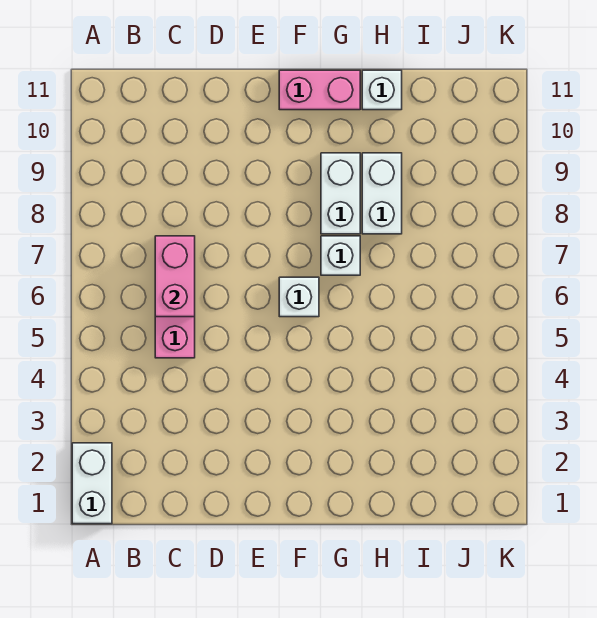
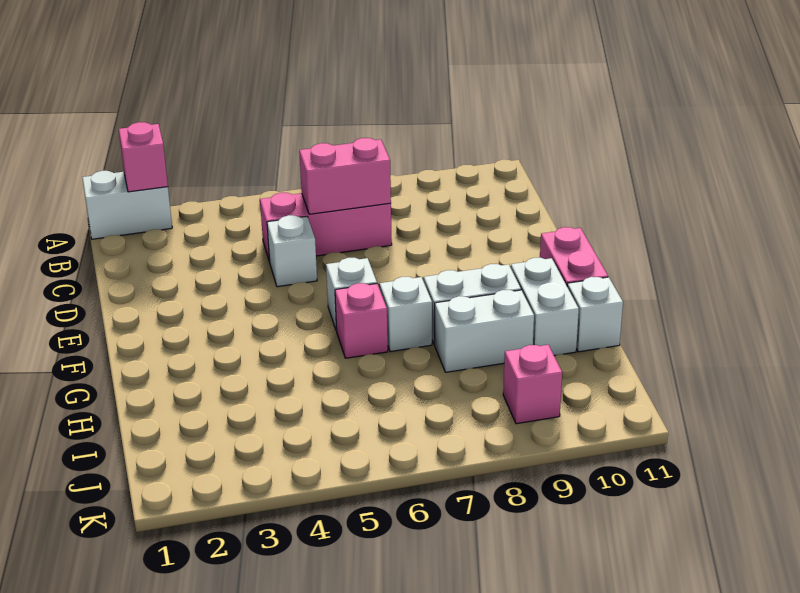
none -> pink brick A2 level 2
none -> white brick D5 level 1
none -> pink brick G6 level 1
none -> white brick G10:H10 level 1
none -> pink brick J9 level 1

